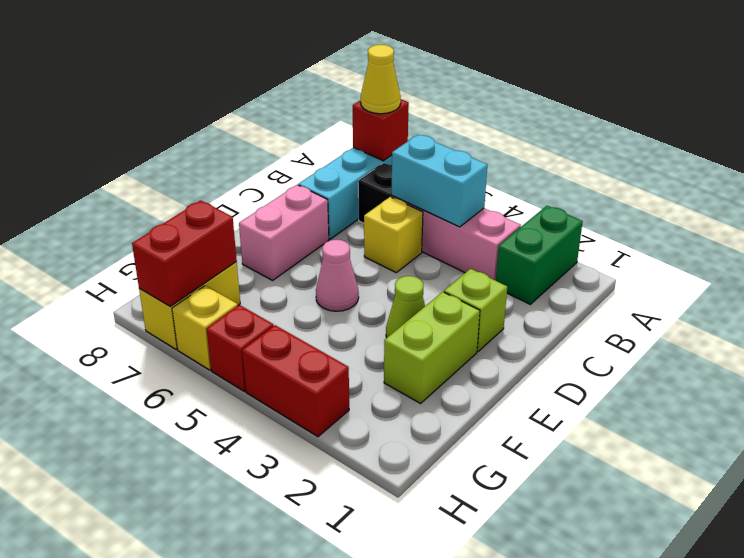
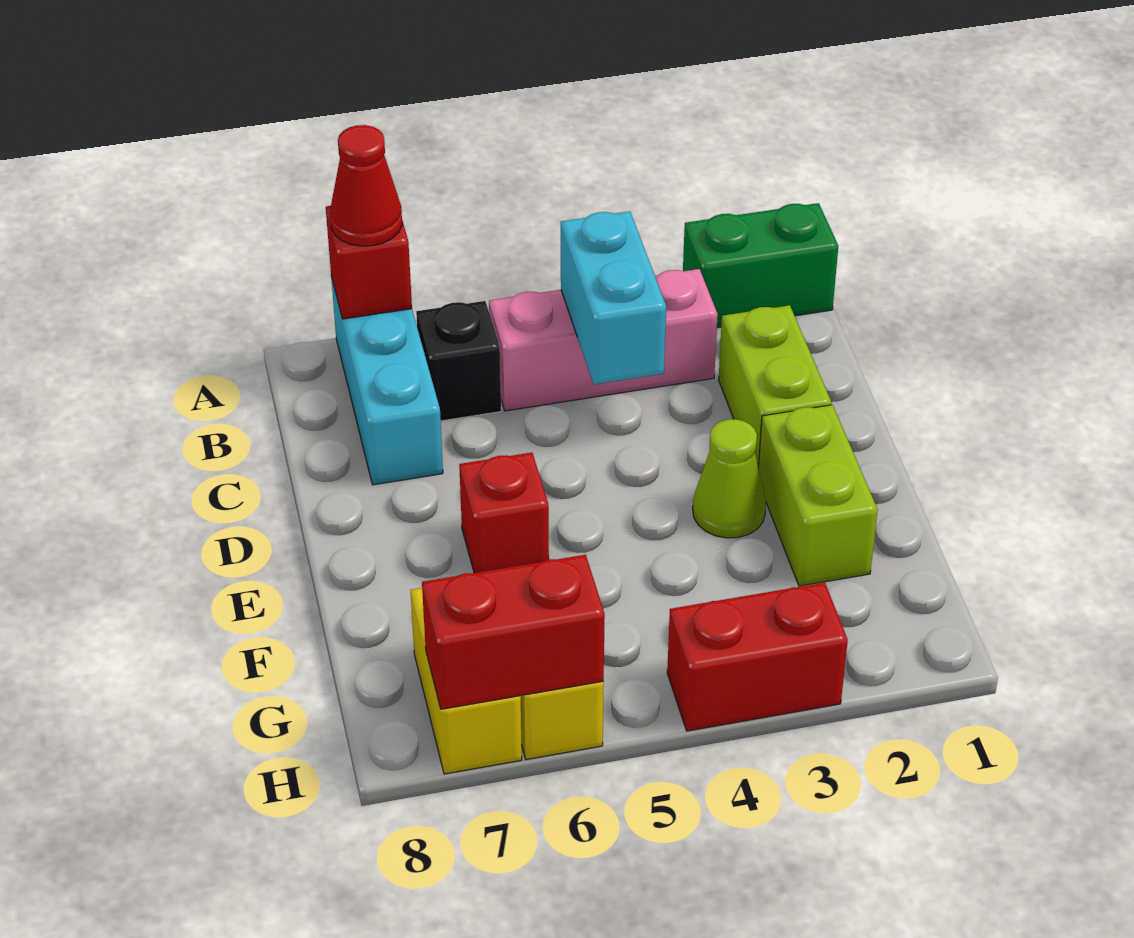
green brick A2:B2 level 1 -> green brick A1:A2 level 1
yellow cone A7 level 3 -> red cone A7 level 3
cyan brick B4:B5 level 2 -> cyan brick B4:C4 level 2
yellow brick C5 level 1 -> none
lime brick D2 level 1 -> lime brick C2:D2 level 1
pink brick D7:E7 level 1 -> none
pink cone E5 level 1 -> none
red brick G7:H7 level 2 -> red brick H6:H7 level 2
red brick H5 level 1 -> red brick E6 level 1

